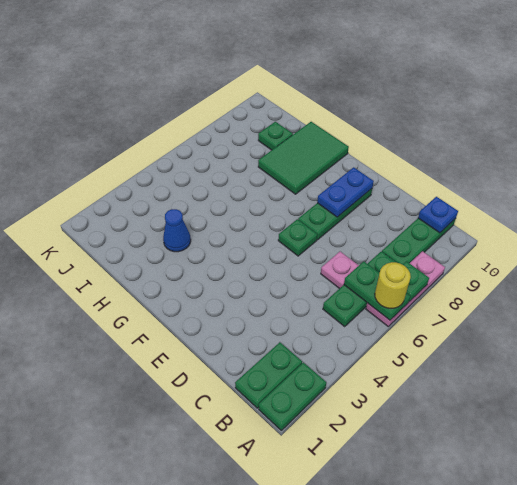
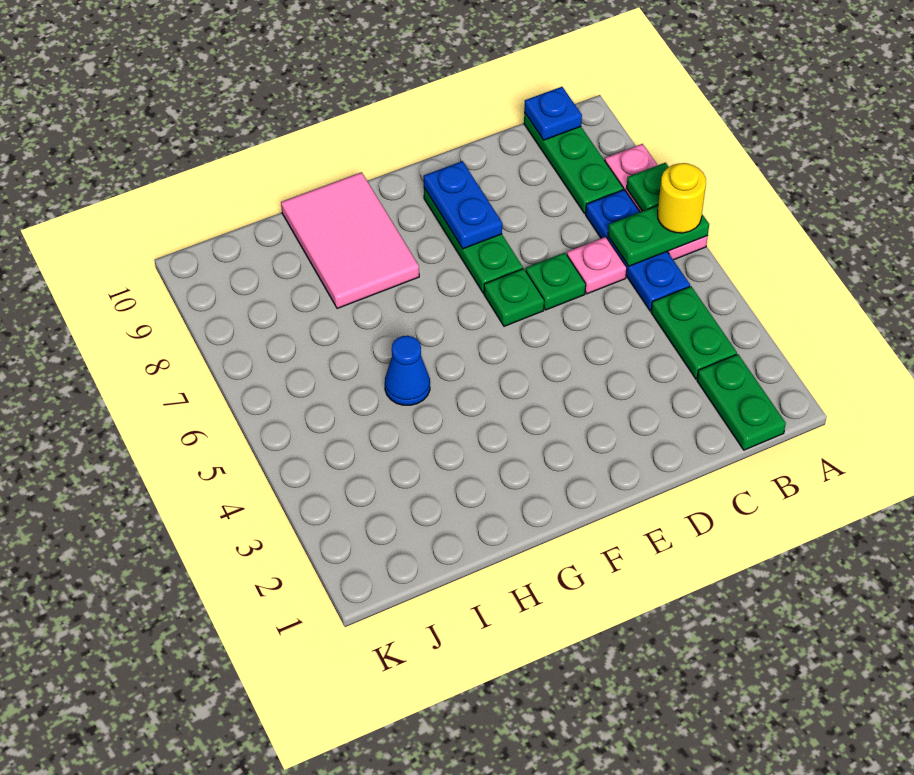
green plate A1:A2 level 1 -> green plate B3:B4 level 1
green plate B5:B7 level 1 -> blue plate B5:B7 level 1
green tile G8:H10 level 1 -> pink tile G8:H10 level 1
blue cone H3 level 1 -> blue cone H5 level 1
green plate I9 level 1 -> green plate D6 level 1

